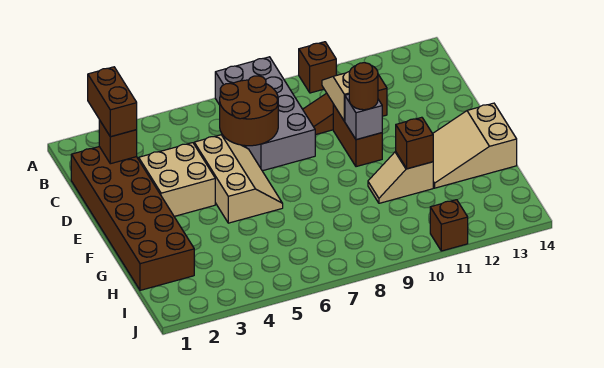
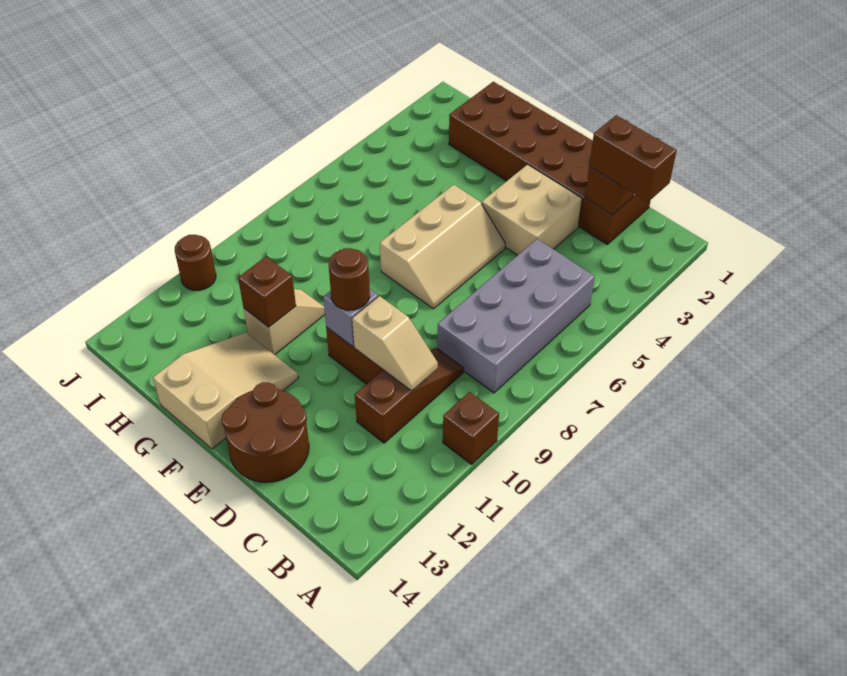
grey brick A7:D8 level 1 -> grey brick B5:C8 level 1
brown round brick C6:D7 level 2 -> brown round brick D13:E14 level 1
tan slope D5:F6 level 1 top 5 -> tan slope E5:F7 level 1 top F
brown brick J11 level 1 -> brown round brick J11 level 1

